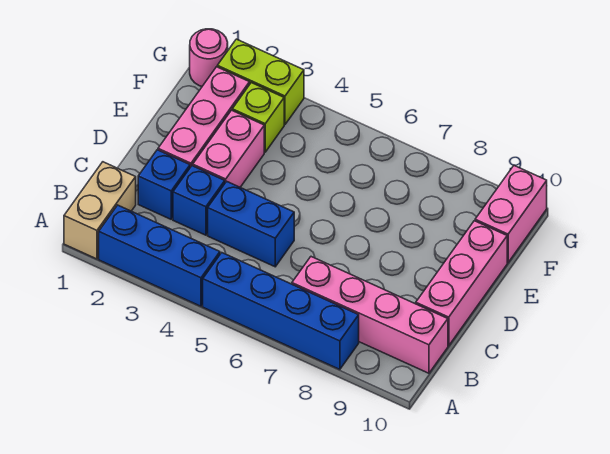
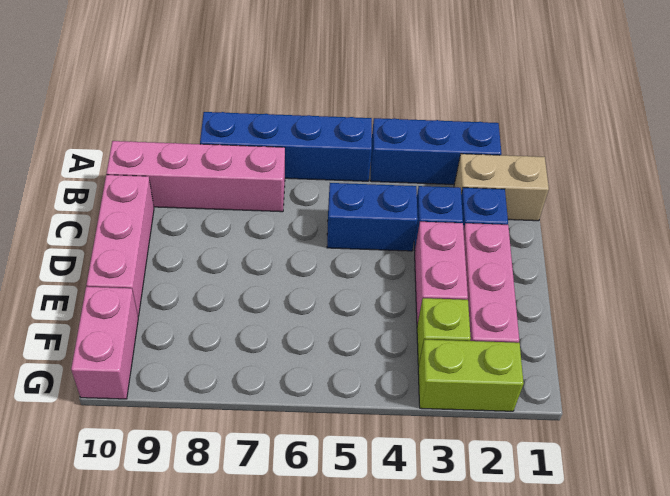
tan brick A1:B1 level 1 -> tan brick B1:B2 level 1
pink round brick G1 level 1 -> none

